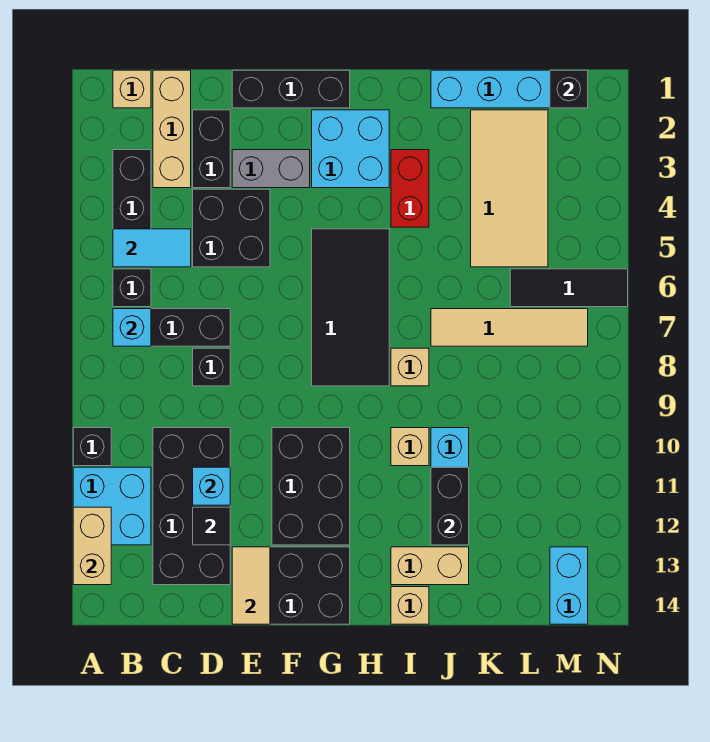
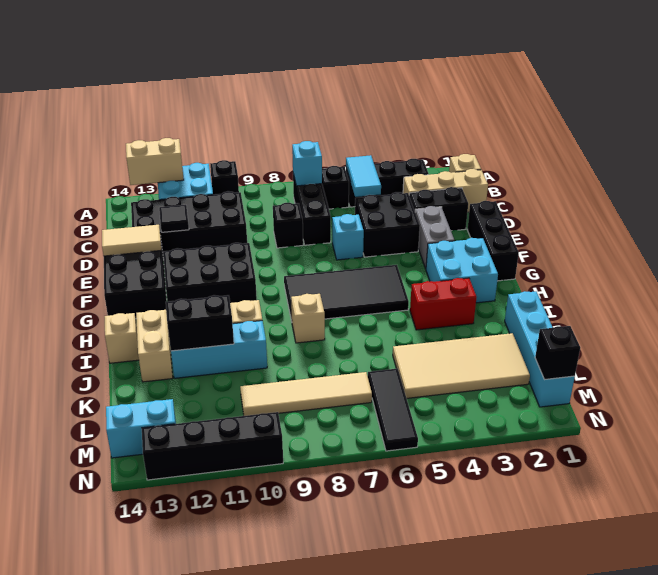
cyan brick D11 level 2 -> cyan brick E6 level 1
tan tile J7:M7 level 1 -> tan tile L7:L10 level 1
none -> black brick N10:N13 level 1

